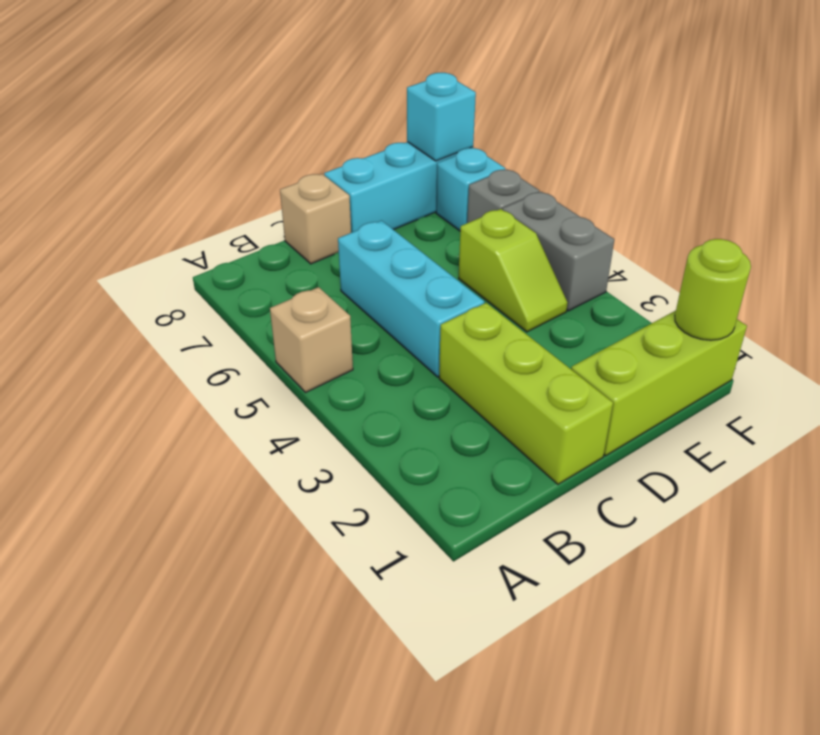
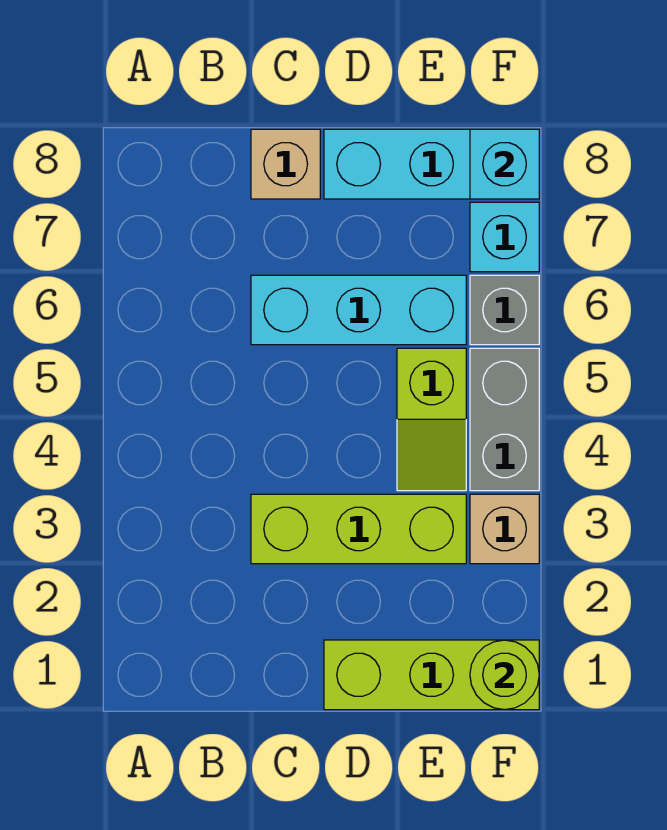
tan brick A5 level 1 -> tan brick F3 level 1
lime brick C1:C3 level 1 -> lime brick C3:E3 level 1
cyan brick C4:C6 level 1 -> cyan brick C6:E6 level 1

